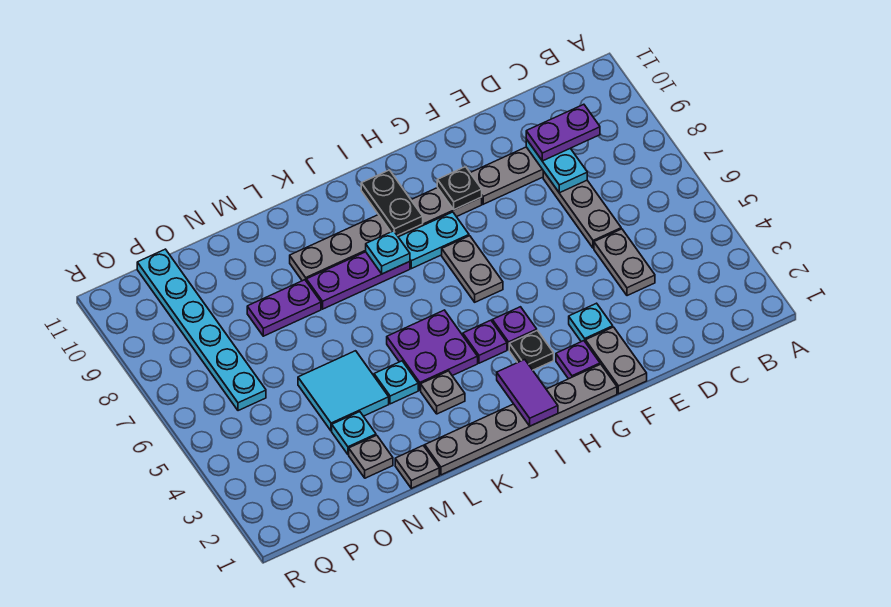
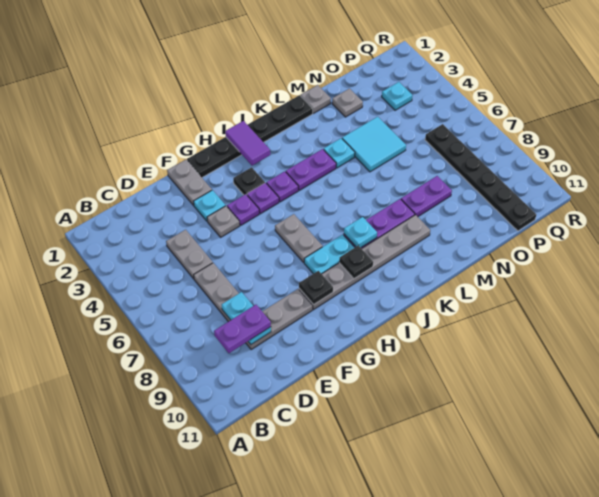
grey plate G1:L1 level 1 -> black plate G1:L1 level 1
purple plate G2 level 1 -> purple plate G4 level 1
black plate I9:I10 level 2 -> black plate I9 level 2
purple plate J4:K5 level 1 -> purple plate J4:K4 level 1
grey plate K3 level 1 -> grey plate F4 level 1
cyan plate N3 level 1 -> cyan plate P3 level 1
cyan plate P6:P11 level 1 -> black plate P6:P11 level 1

